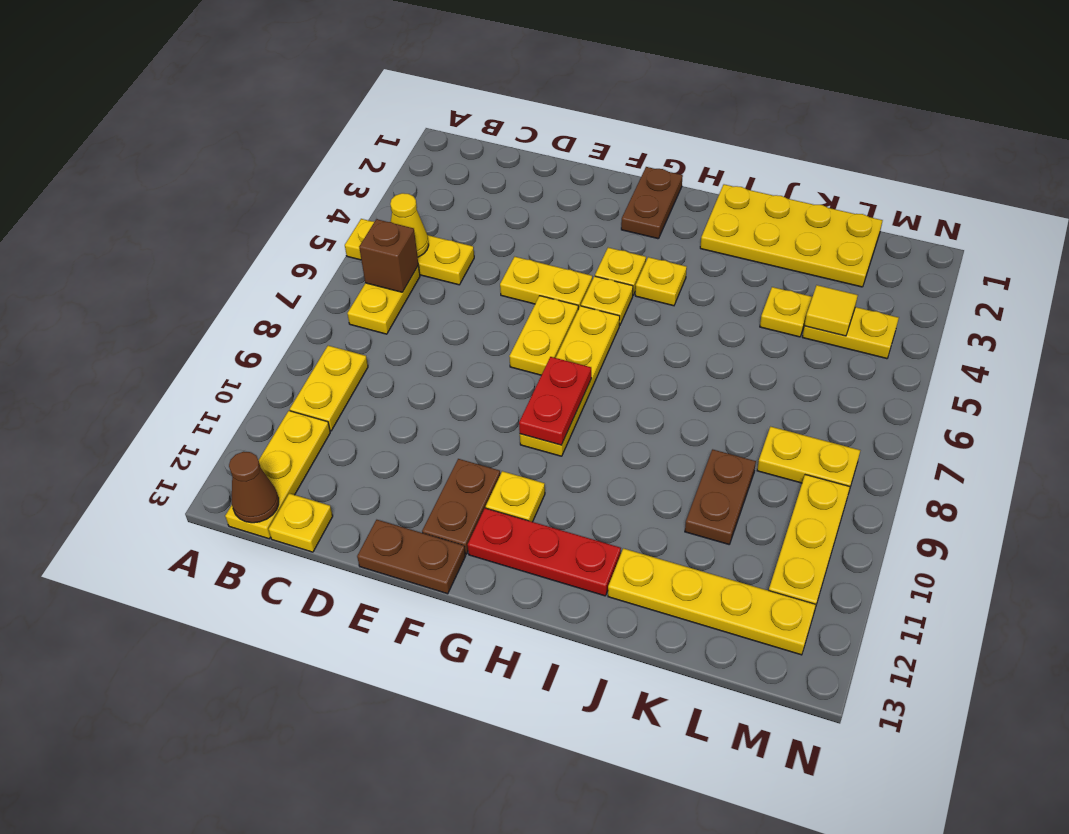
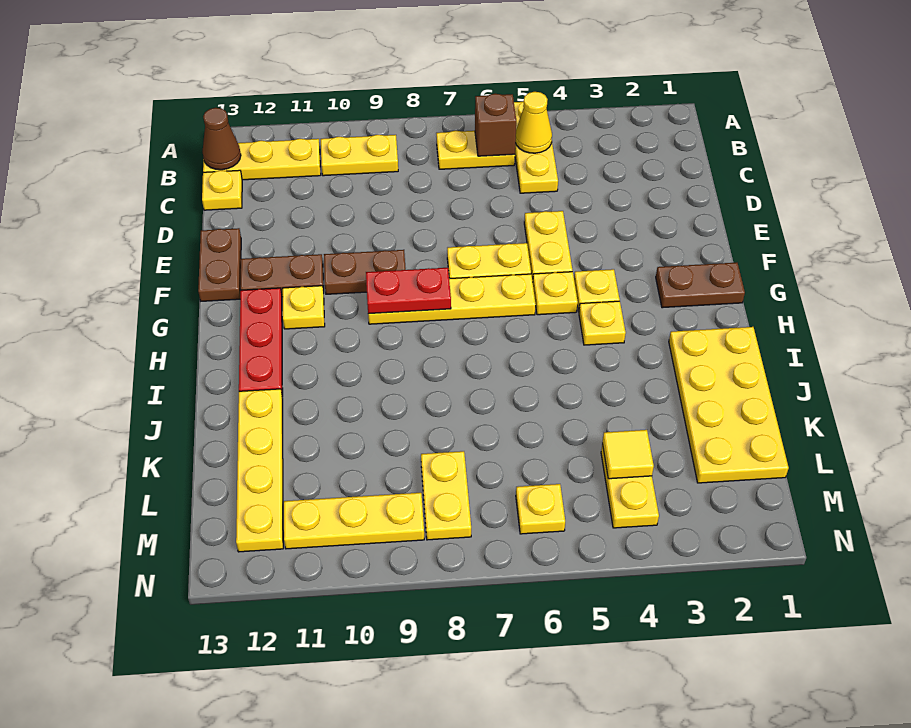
yellow plate K4 level 1 -> yellow plate M6 level 1
brown plate K9:K10 level 1 -> brown plate F9:F10 level 1

